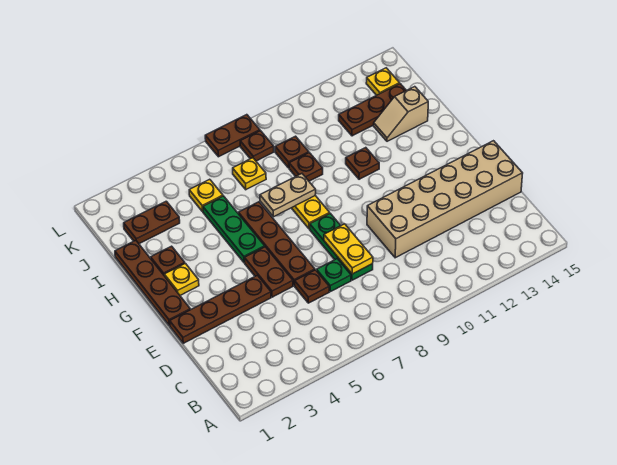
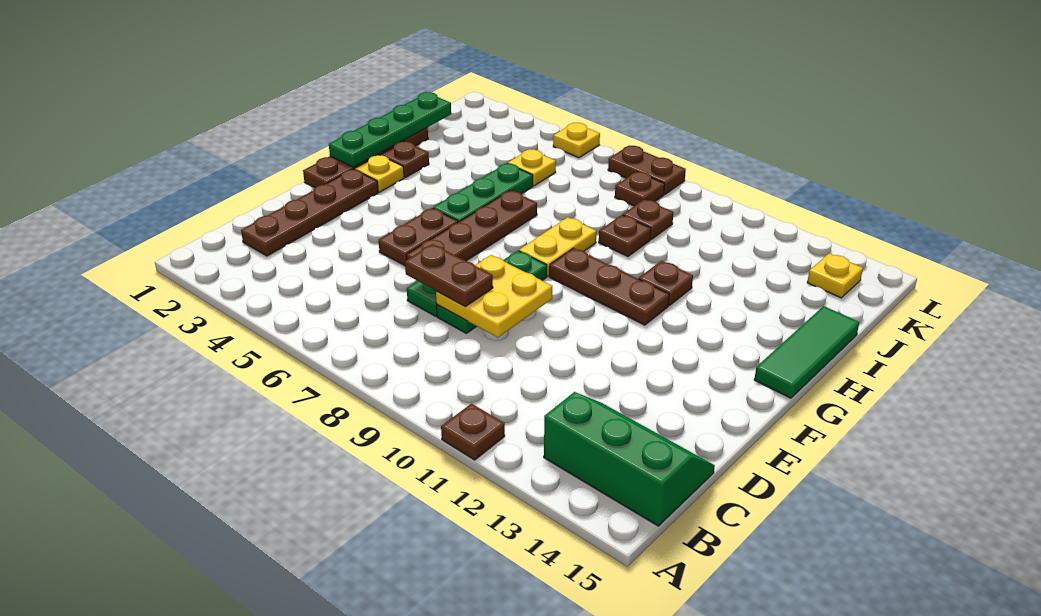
none -> green slope B13:C15 level 1 top B
brown plate D6 level 1 -> brown plate A11 level 1
yellow plate D8:E8 level 2 -> yellow plate D8:E9 level 2
tan brick D10:E15 level 1 -> none
brown plate E1:E4 level 1 -> brown plate C2:F2 level 1
none -> green plate G1:J1 level 2
none -> green tile G15:I15 level 1
tan plate H7:H8 level 2 -> none
tan slope I13:I14 level 1 top 14 -> none
brown plate J2:J3 level 1 -> brown plate D7:D8 level 3
yellow plate J7 level 1 -> yellow plate L5 level 1
brown plate J12:J14 level 1 -> brown plate G9:G11 level 1

